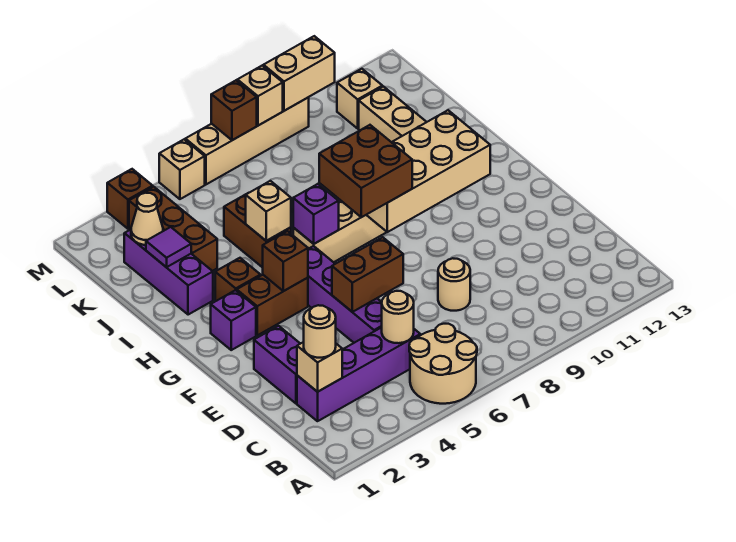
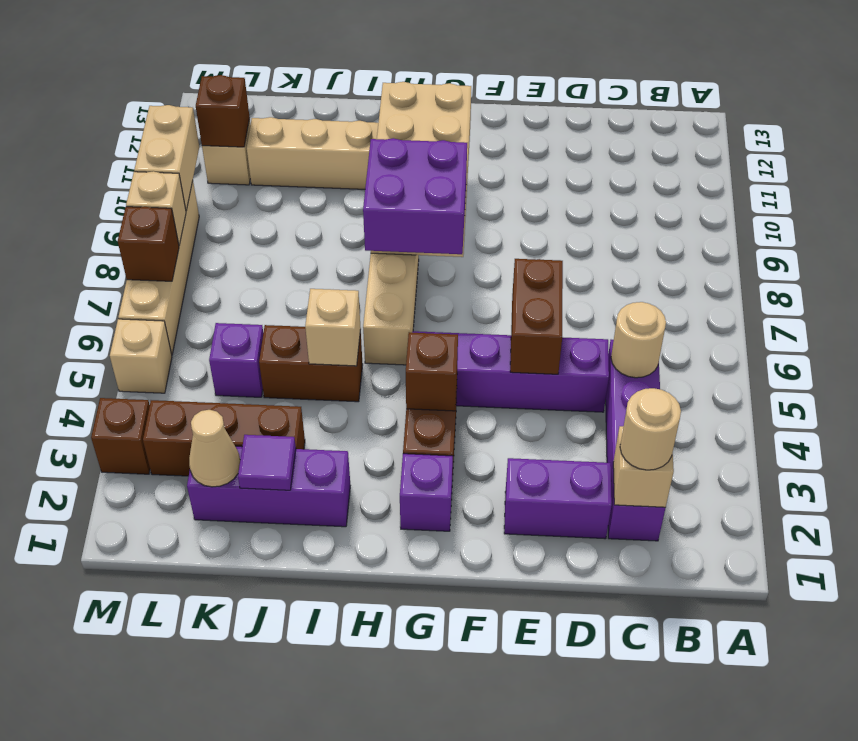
tan round brick A5:B6 level 1 -> none
tan round brick D8 level 1 -> none
brown brick G7:H8 level 3 -> purple brick G7:H8 level 3
brown brick H3 level 1 -> brown brick L11 level 2
purple brick H6 level 2 -> purple brick K5 level 1

